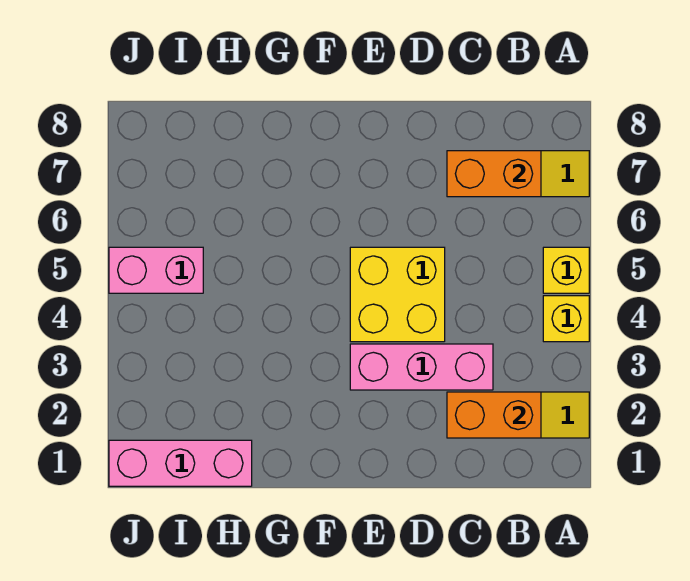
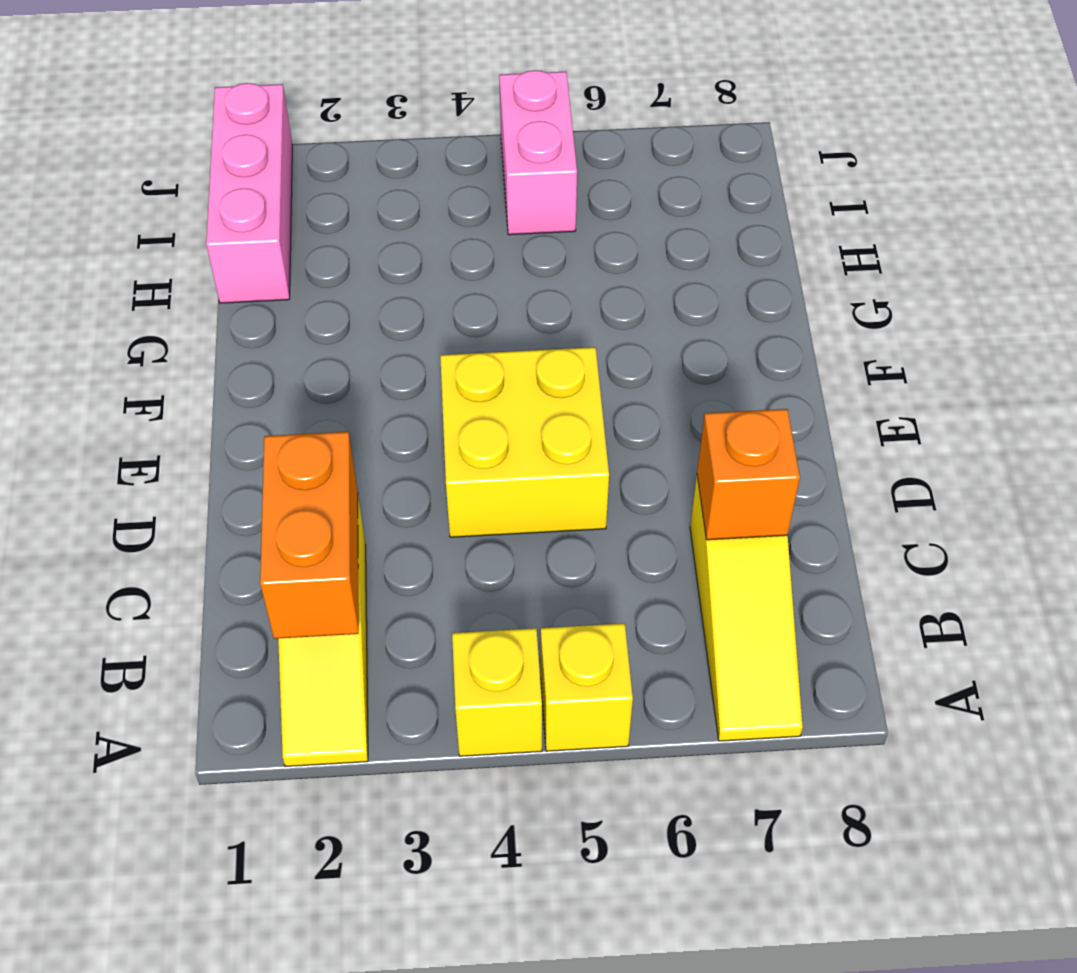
orange brick B7:C7 level 2 -> orange brick C7 level 2
pink brick C3:E3 level 1 -> none

